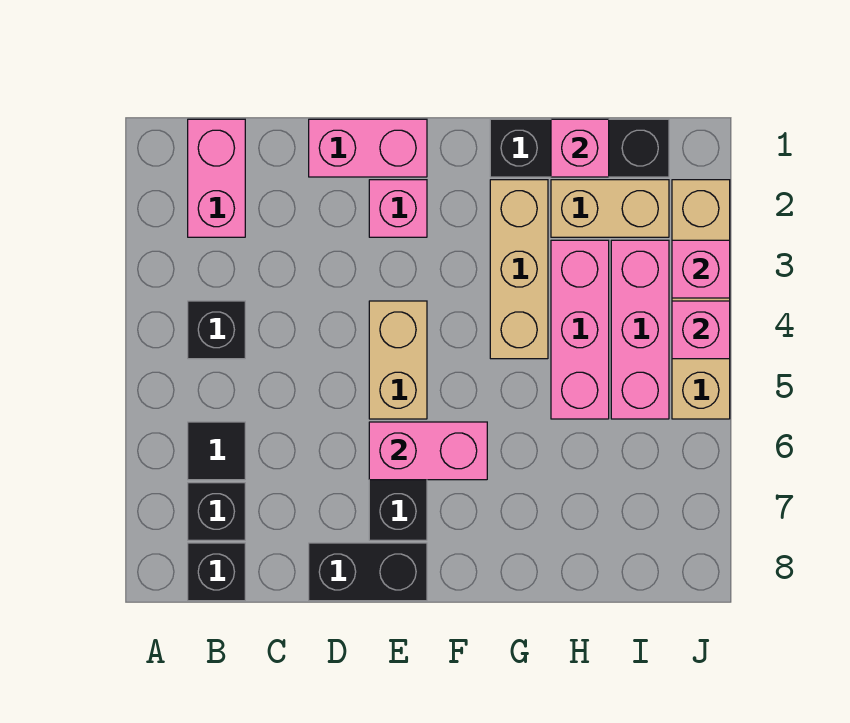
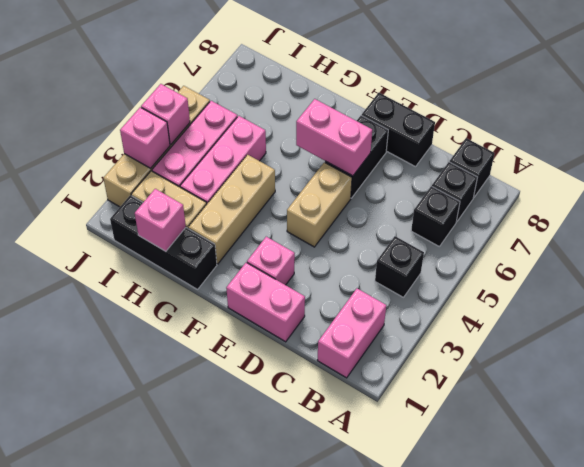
black tile B6 level 1 -> black brick B6 level 1

